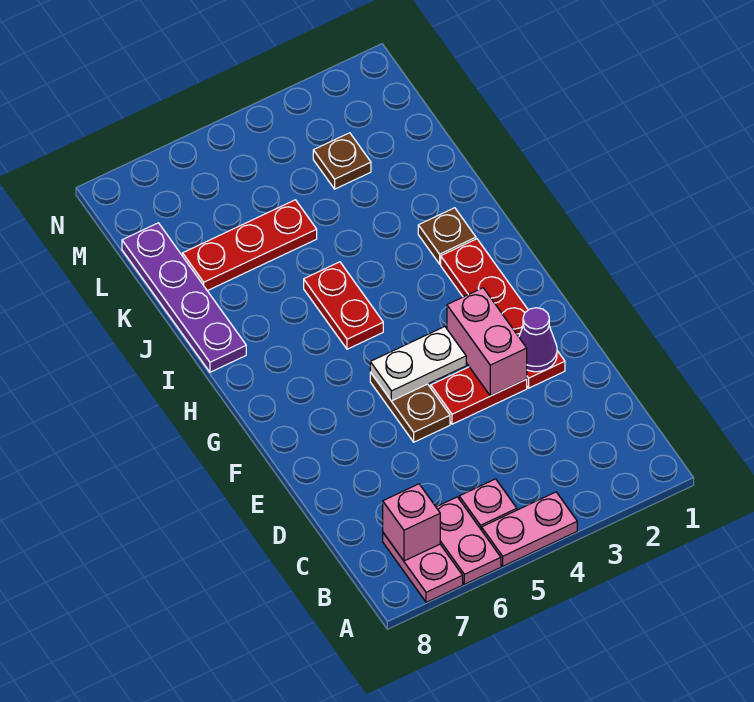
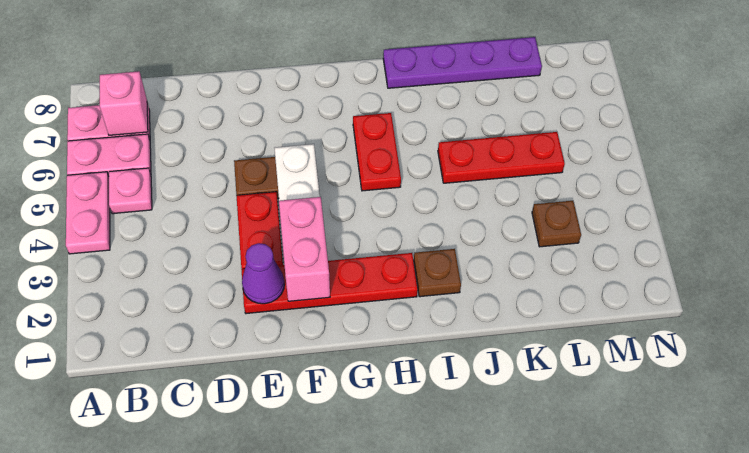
pink brick E3:F3 level 2 -> pink brick F2:F3 level 2
red plate H5:I5 level 1 -> red plate H5:H6 level 1
red plate K5:K7 level 1 -> red plate J5:L5 level 1

